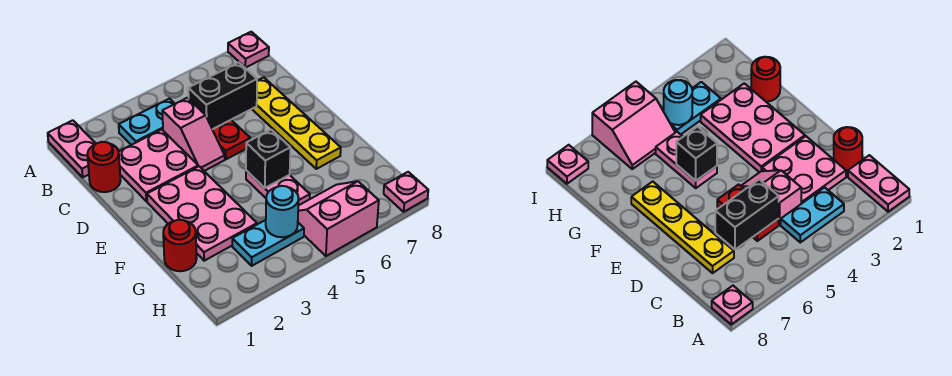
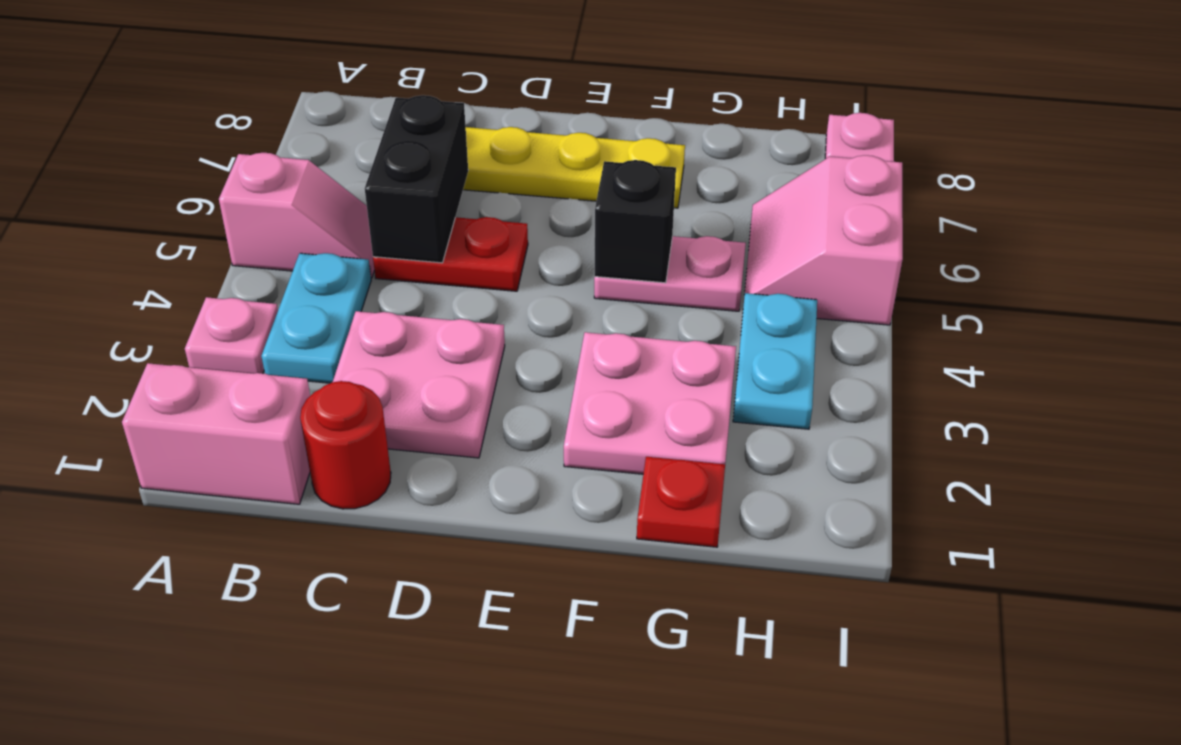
pink plate A1:B1 level 1 -> pink brick A1:B1 level 1
pink plate A8 level 1 -> pink plate A3 level 1
pink slope C4:D4 level 1 top C -> pink slope A5:B5 level 1 top A
pink plate E2:G3 level 1 -> pink plate F2:G3 level 1
red round brick G1 level 1 -> red plate G1 level 1
cyan round brick H4 level 2 -> none

